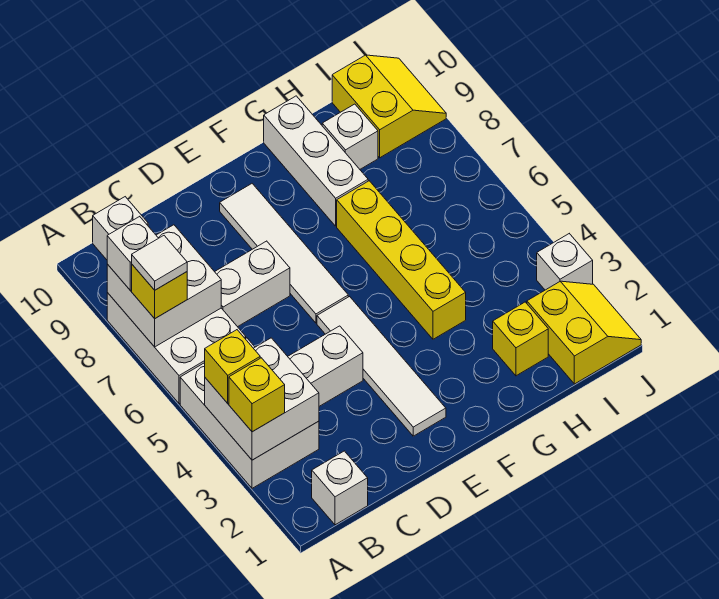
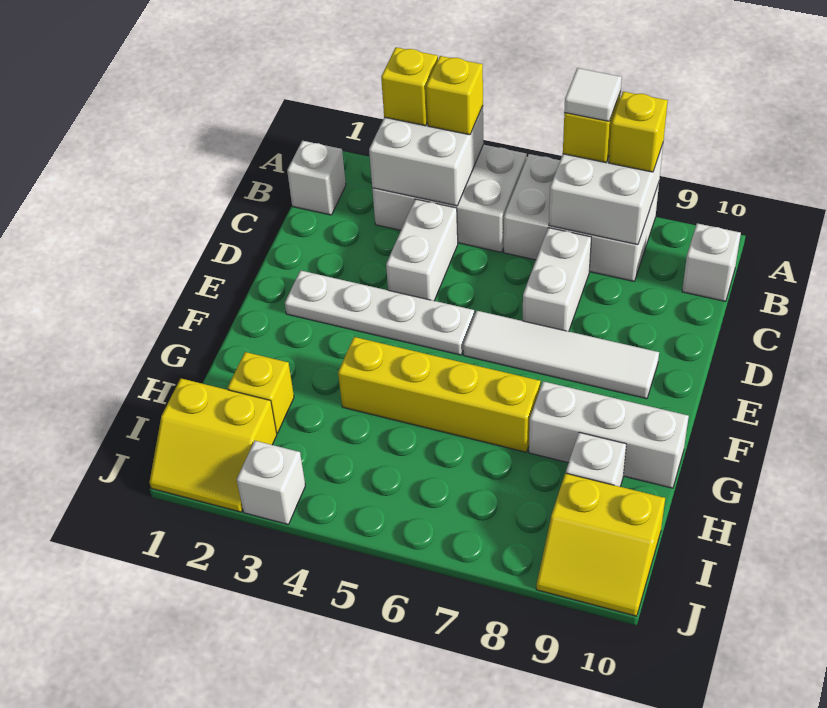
white brick A8 level 3 -> yellow brick A8 level 3
white tile E2:E5 level 1 -> white plate E2:E5 level 1

